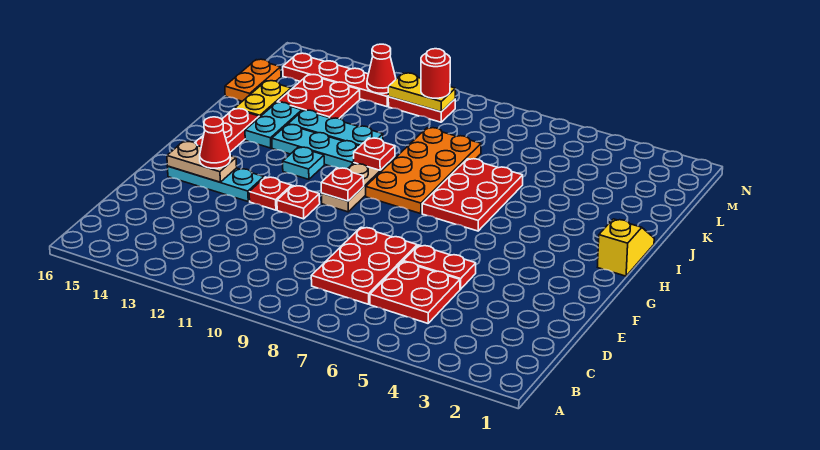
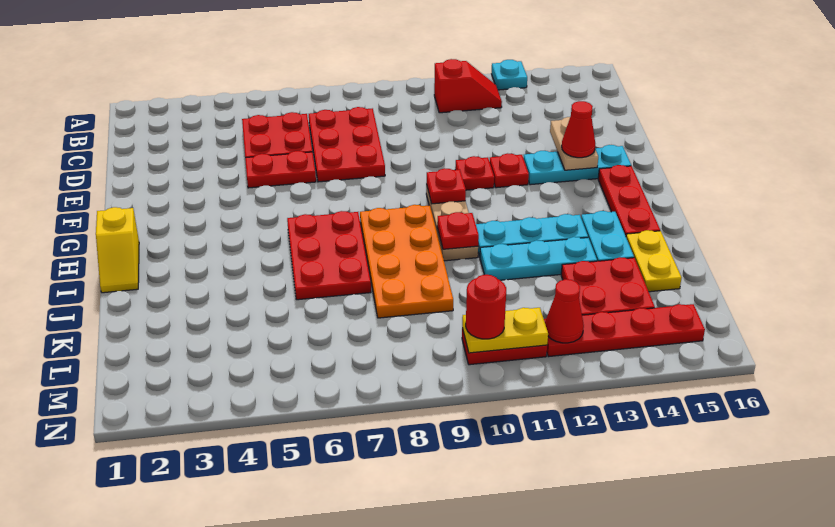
none -> red slope B11:B12 level 1 top 11
tan plate F14:F15 level 2 -> tan plate E14:F14 level 2
cyan plate H12 level 1 -> cyan plate A13 level 1
orange plate K16:L16 level 1 -> none

